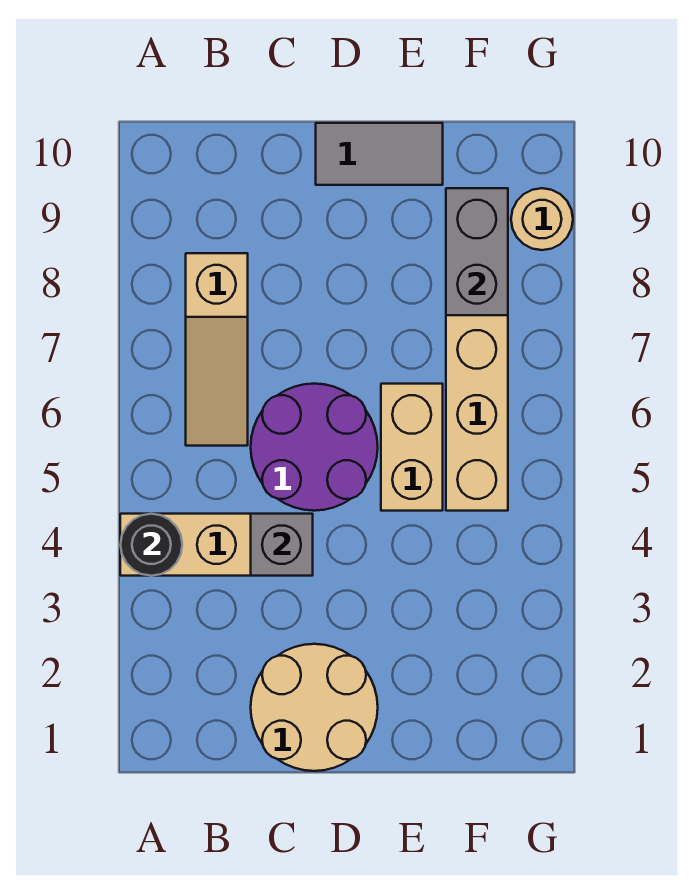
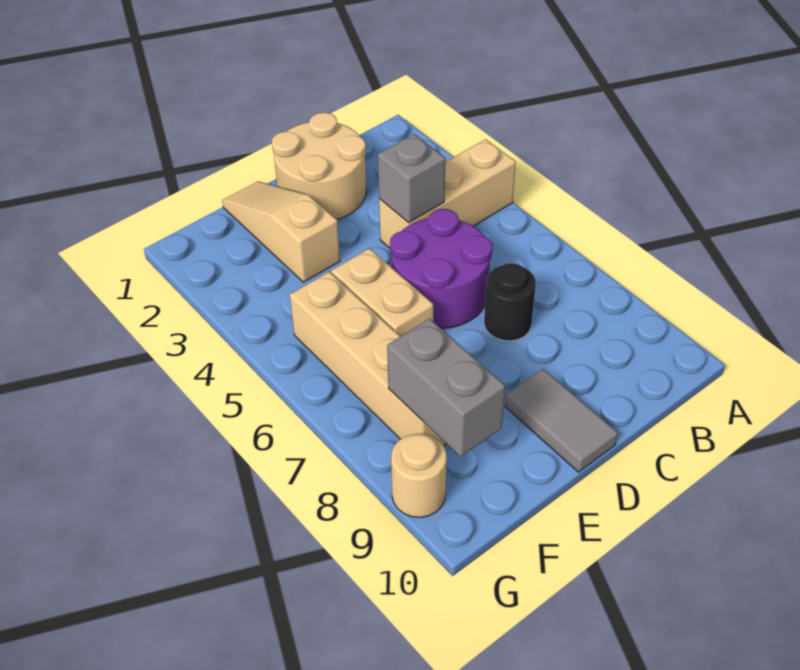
black round brick A4 level 2 -> black round brick C7 level 1
tan slope B6:B8 level 1 top 8 -> tan slope E1:E3 level 1 top 3
grey tile D10:E10 level 1 -> grey tile D9:D10 level 1

